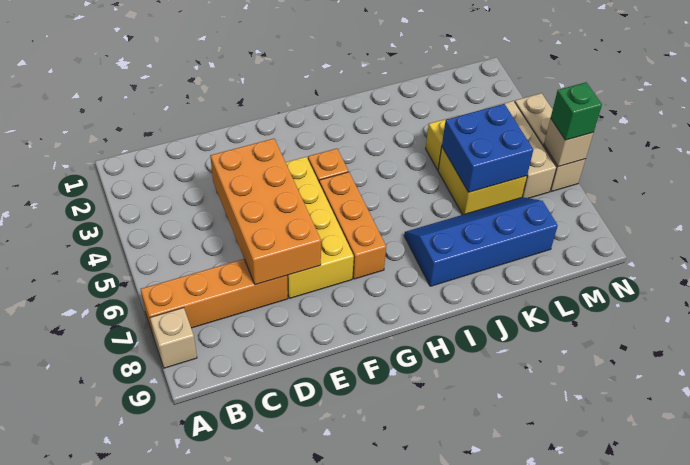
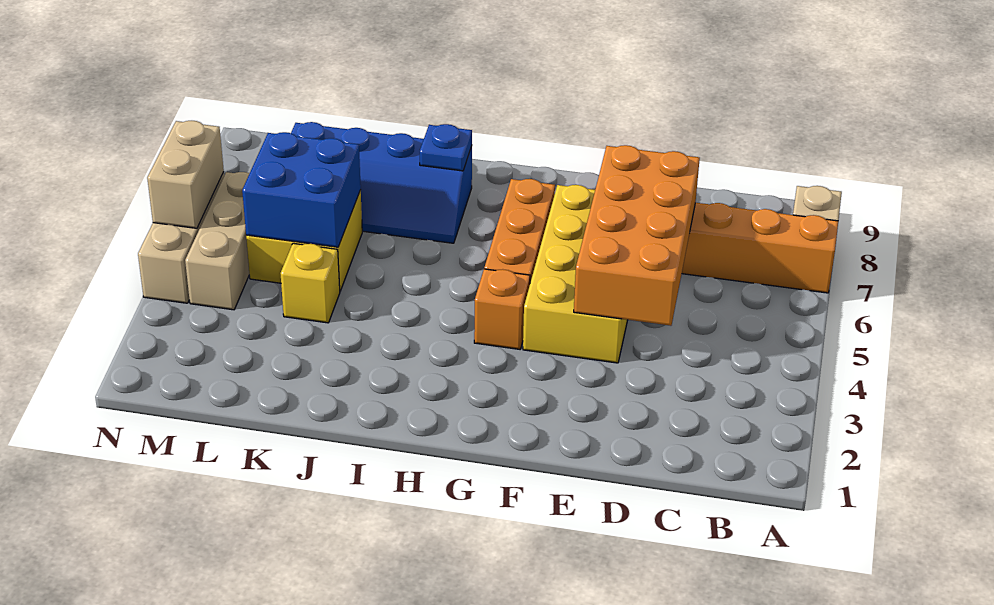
none -> blue plate I8 level 2
tan brick N6 level 2 -> tan brick N5:N6 level 2
green brick N6 level 3 -> none

